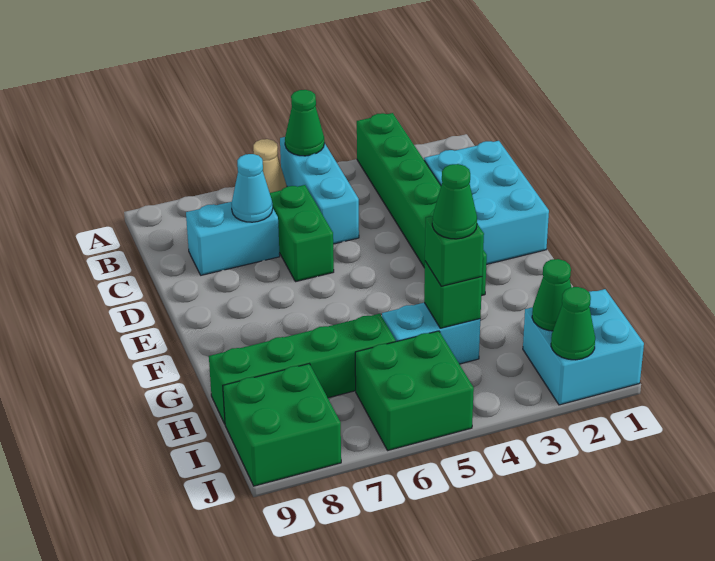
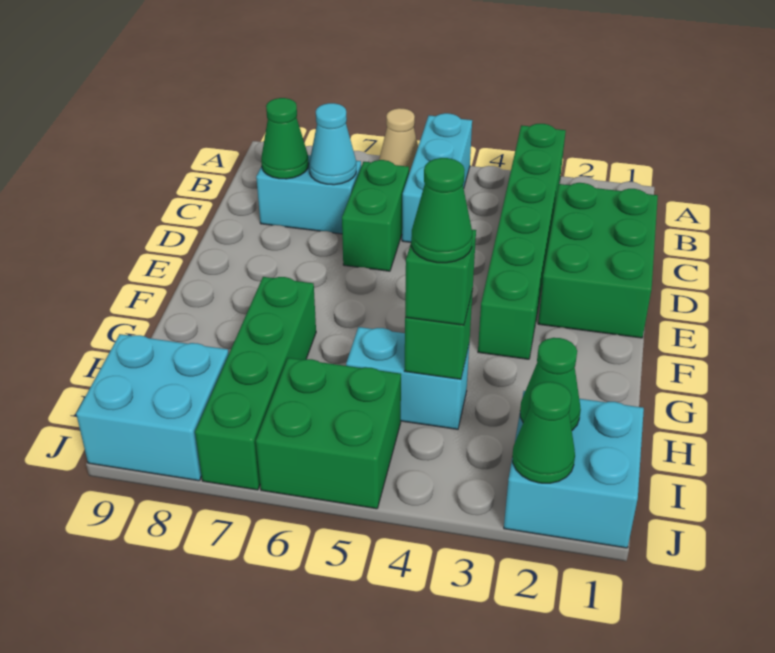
green cone A5 level 2 -> green cone C8 level 2
cyan brick C1:E2 level 1 -> green brick C1:E2 level 1
green brick H6:H9 level 1 -> green brick G7:J7 level 1
green brick I8:J9 level 1 -> cyan brick I8:J9 level 1

